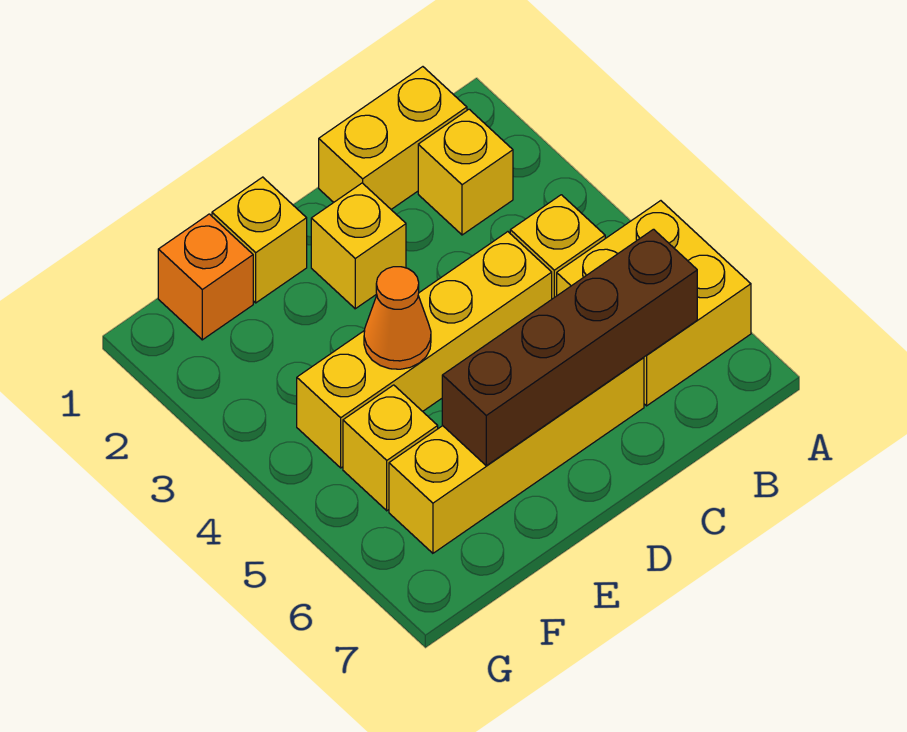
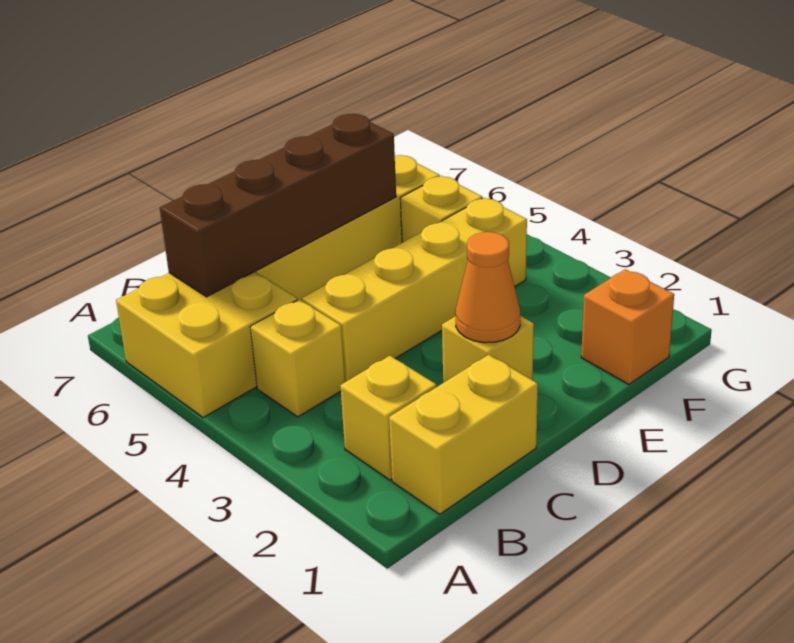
yellow brick E1 level 1 -> none
orange cone E4 level 2 -> orange cone D2 level 2

